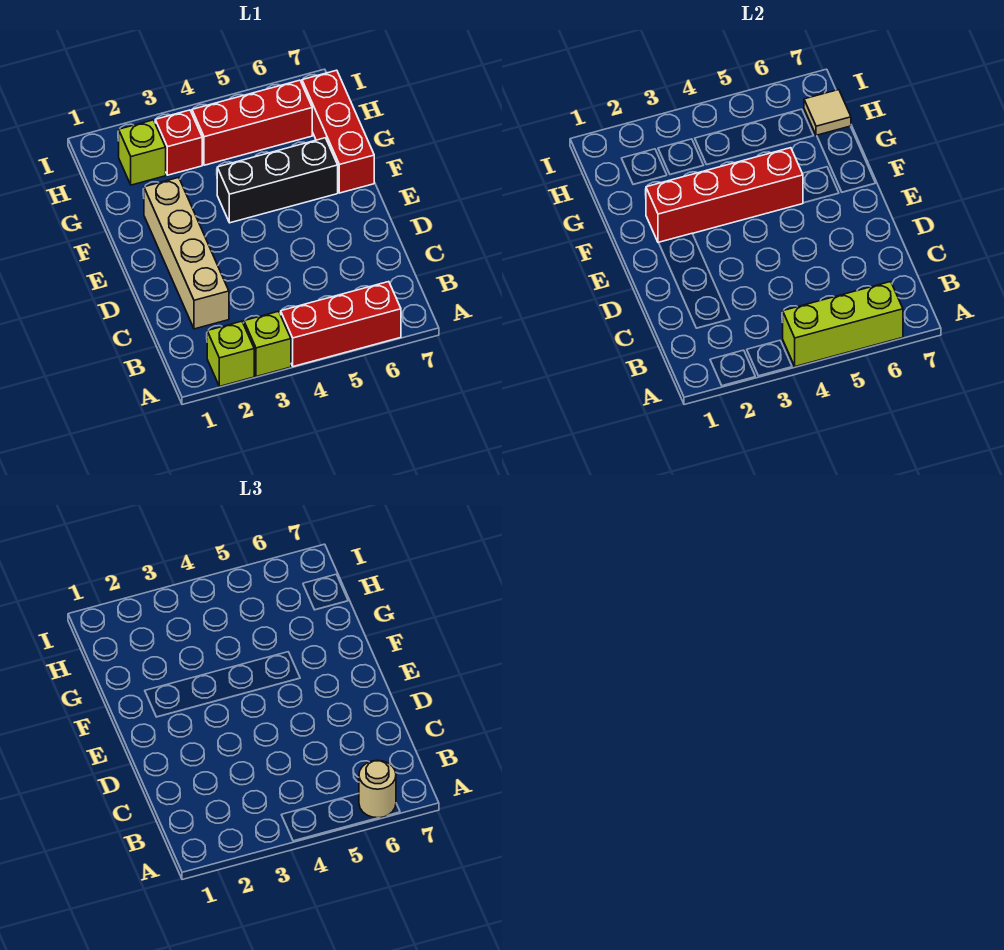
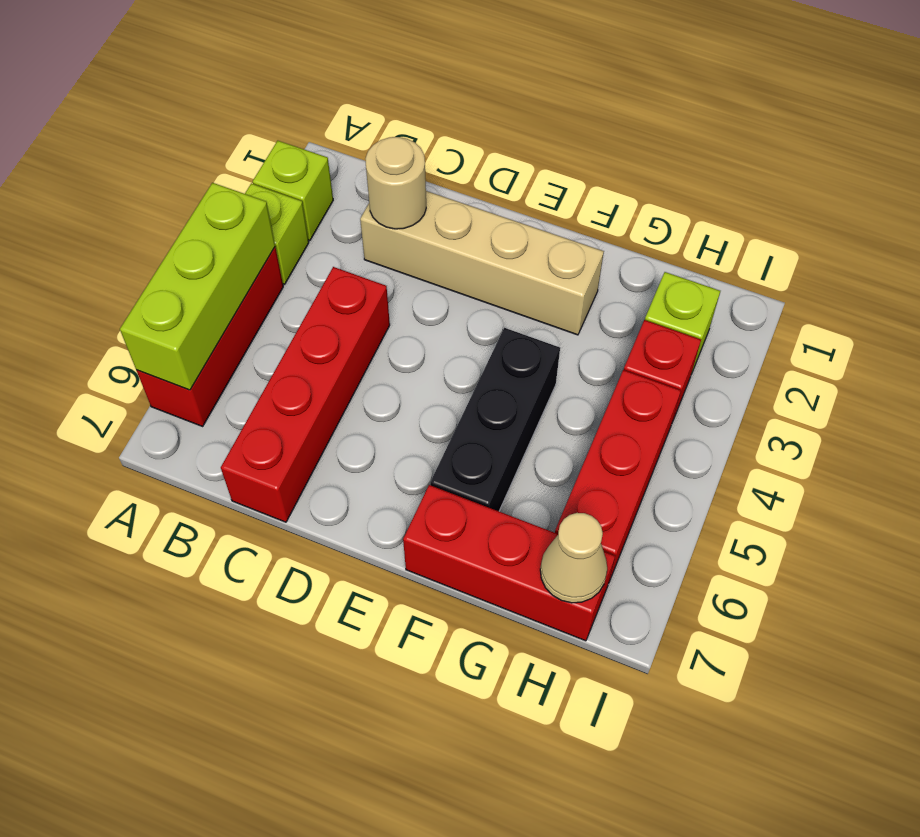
tan round brick A6 level 3 -> tan round brick C2 level 2
red brick F2:F5 level 2 -> red brick C4:C7 level 1
tan tile H7 level 2 -> tan cone H7 level 2

